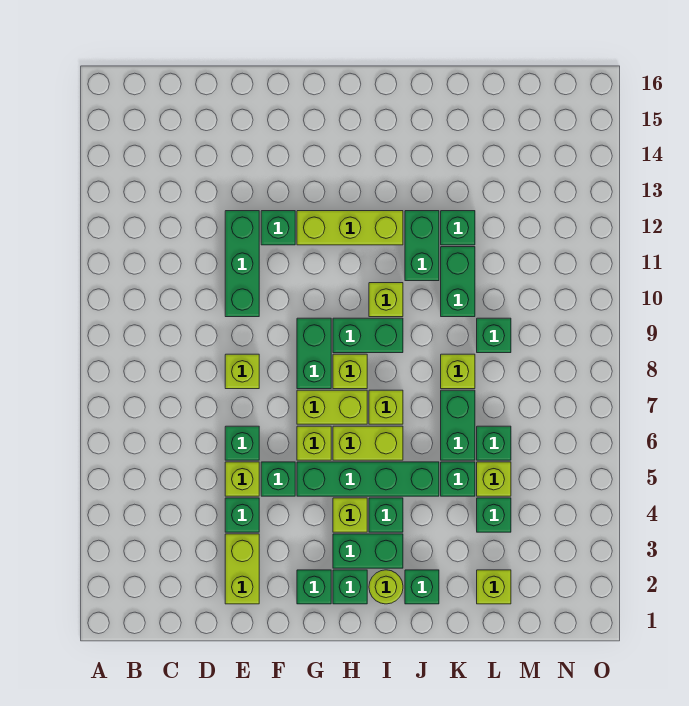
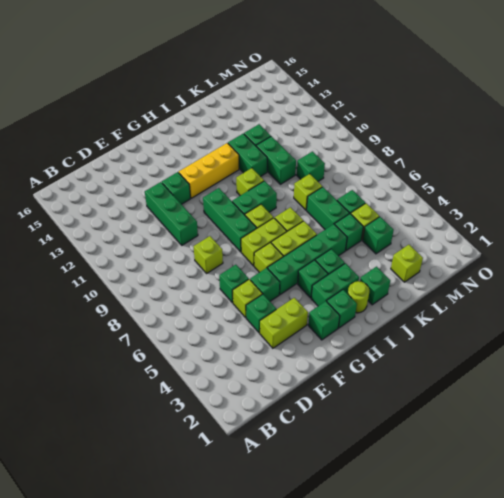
lime brick E2:E3 level 1 -> lime brick E3:F3 level 1
green brick G8:G9 level 1 -> green brick G8:G10 level 1
lime brick G12:I12 level 1 -> yellow brick G12:I12 level 1
lime brick H4 level 1 -> green brick H4 level 1

